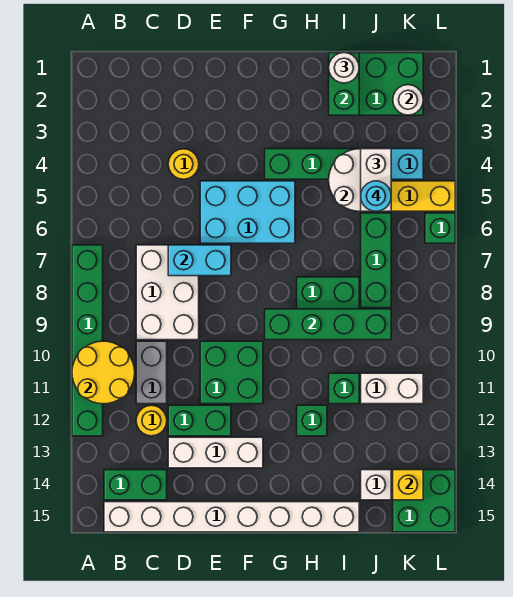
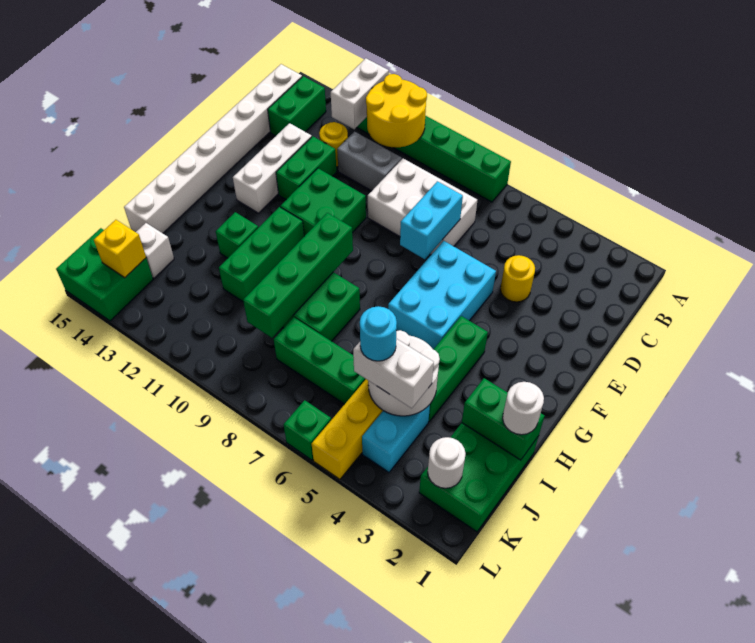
green brick I11 level 1 -> green brick G11:I11 level 1
white brick J11:K11 level 1 -> white brick A12:B12 level 2

